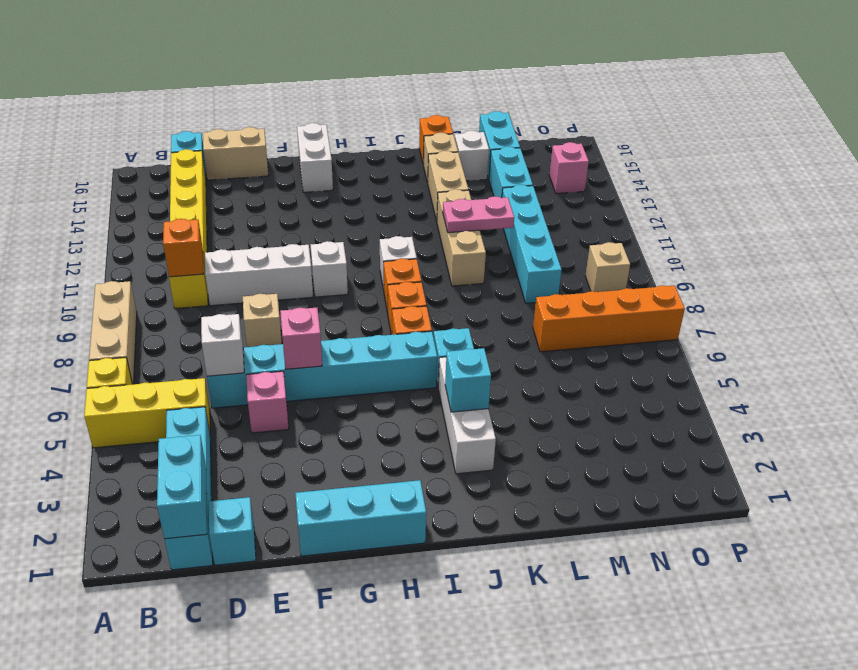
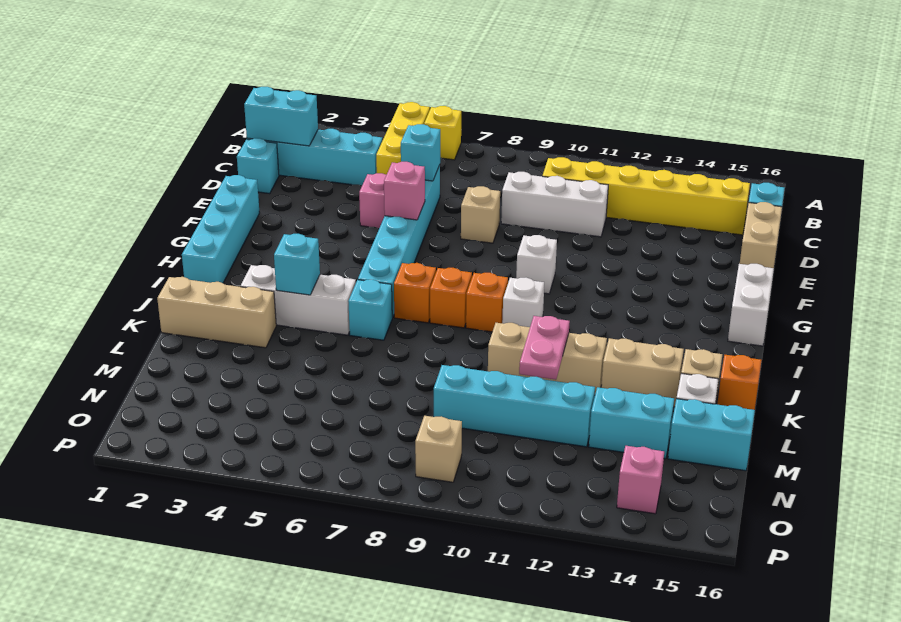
tan brick A7:A9 level 1 -> tan brick K1:K3 level 1
orange brick C10 level 2 -> none
white brick D6 level 2 -> cyan brick D6 level 2
white brick D10:F10 level 1 -> white brick D9:D11 level 1
cyan brick F1:H1 level 1 -> cyan brick F1:I1 level 1
white brick G15:G16 level 1 -> white brick G16:H16 level 1
orange brick M7:P7 level 1 -> none

